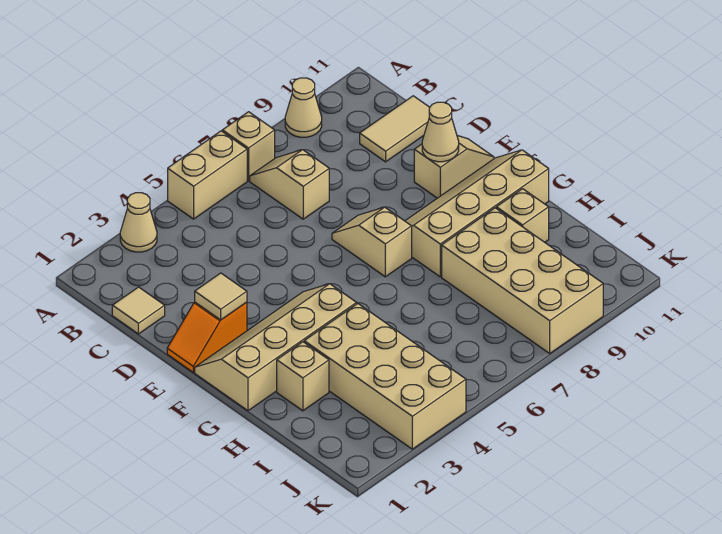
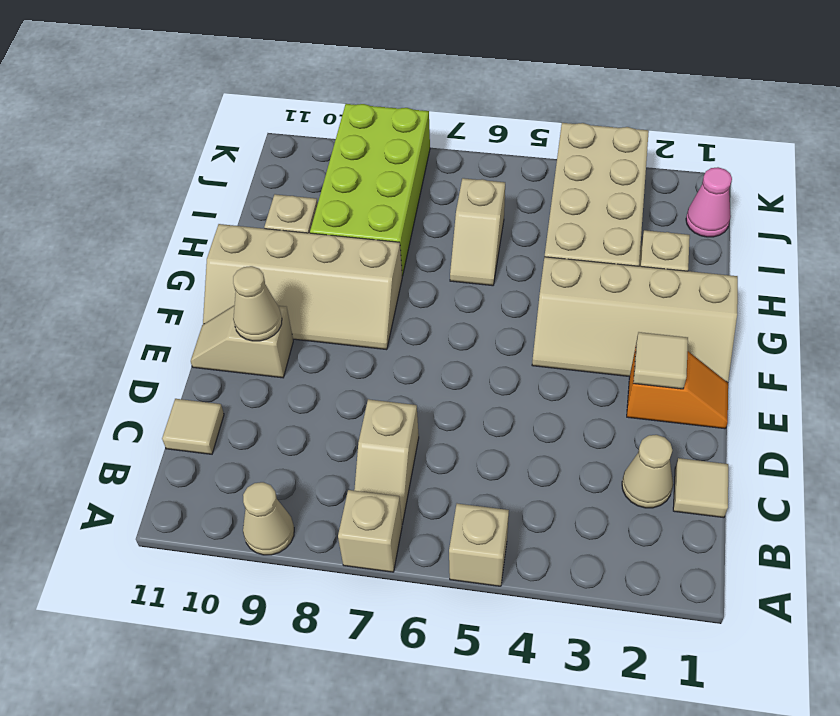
tan cone A3 level 1 -> tan cone C2 level 1
tan brick A5:A6 level 1 -> tan brick A5 level 1
tan tile C10:C11 level 1 -> tan tile C11 level 1
tan slope E7:F7 level 1 top F -> tan slope H6:I6 level 1 top I
tan brick H8:K9 level 1 -> lime brick H8:K9 level 1
none -> pink cone J1 level 1

